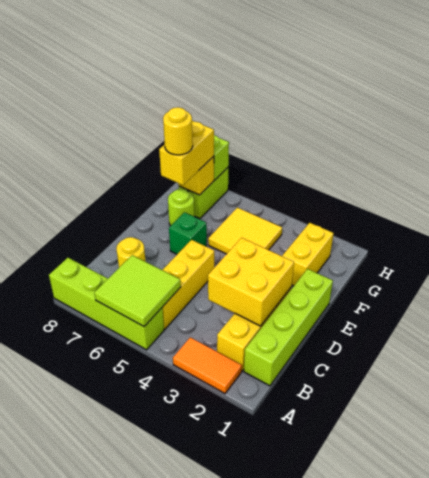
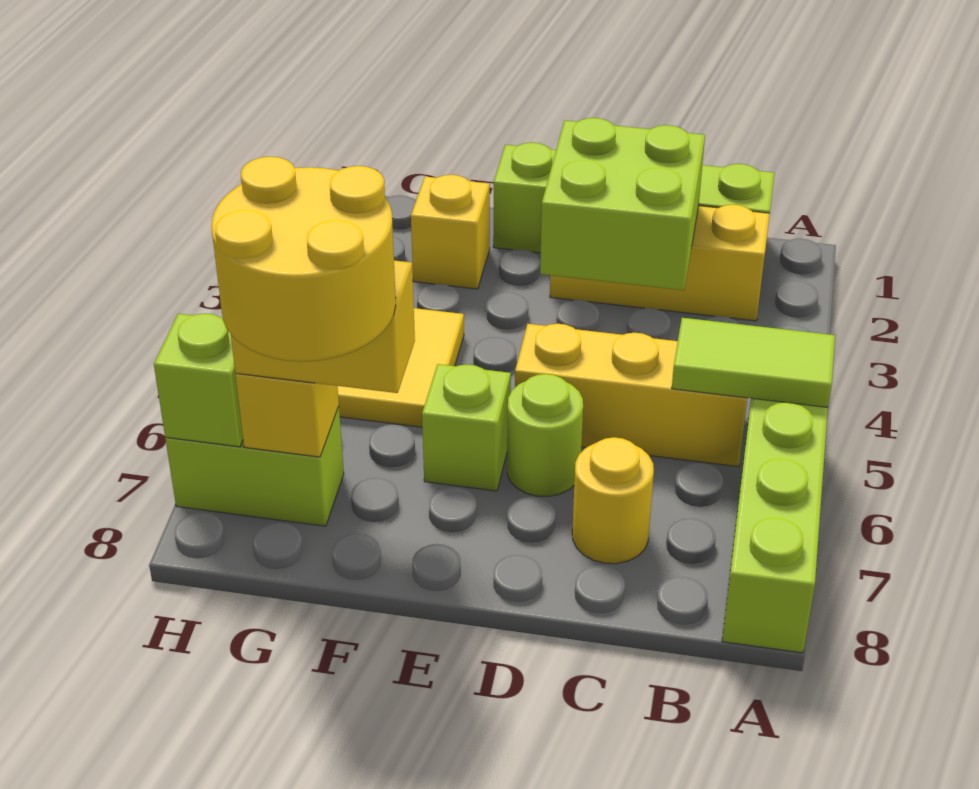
orange tile A2:A3 level 1 -> none
lime tile A5:B6 level 2 -> lime tile A5:B5 level 2
yellow brick C2:D3 level 2 -> lime brick C2:D3 level 2
green brick E6 level 1 -> lime brick E6 level 1
yellow brick F2:G2 level 1 -> yellow brick F2 level 1
lime round brick F7 level 1 -> lime round brick D6 level 1
yellow round brick F7 level 4 -> yellow round brick F7:G8 level 4

